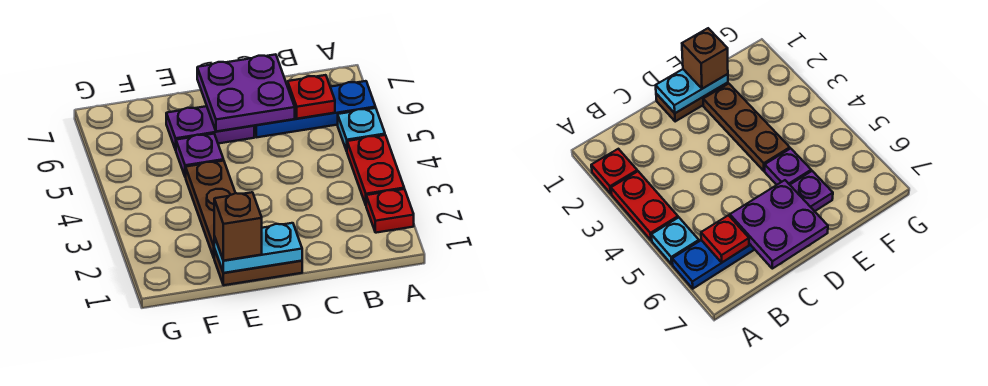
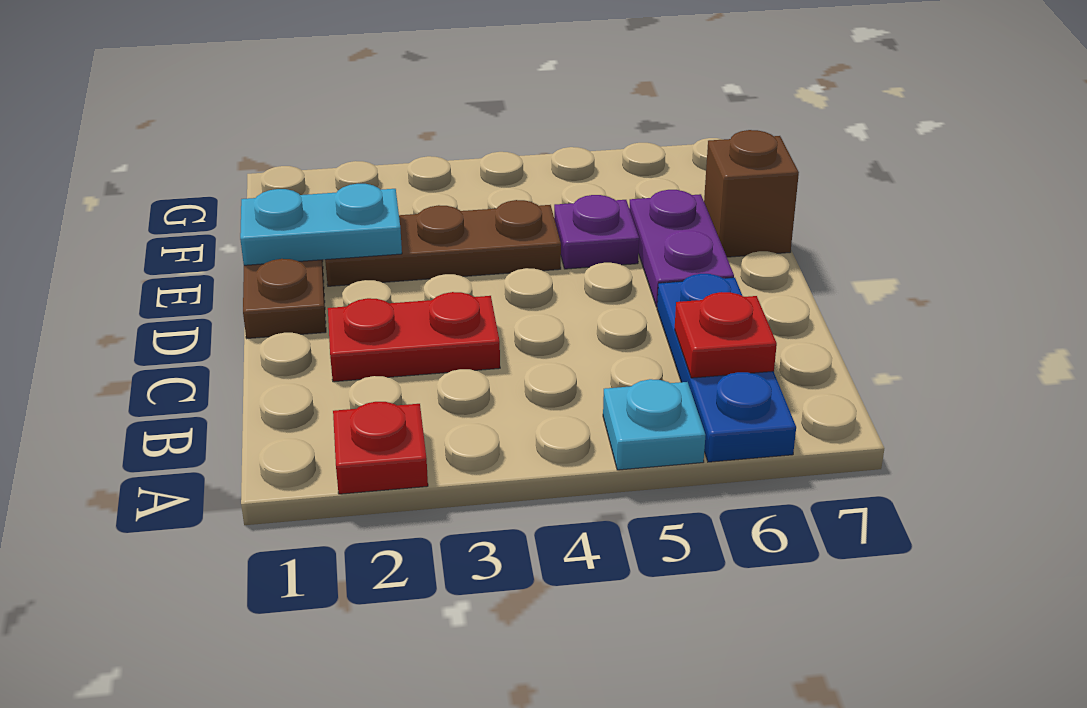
red plate A3:A4 level 1 -> red plate C2:C3 level 1
purple plate C6:D7 level 2 -> none
cyan plate D1:E1 level 2 -> cyan plate E1:E2 level 2
brown brick E1 level 3 -> brown brick E7 level 1

